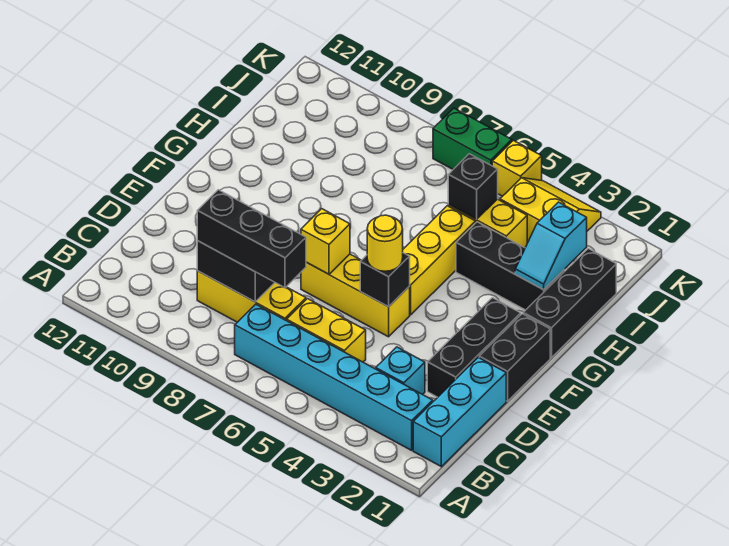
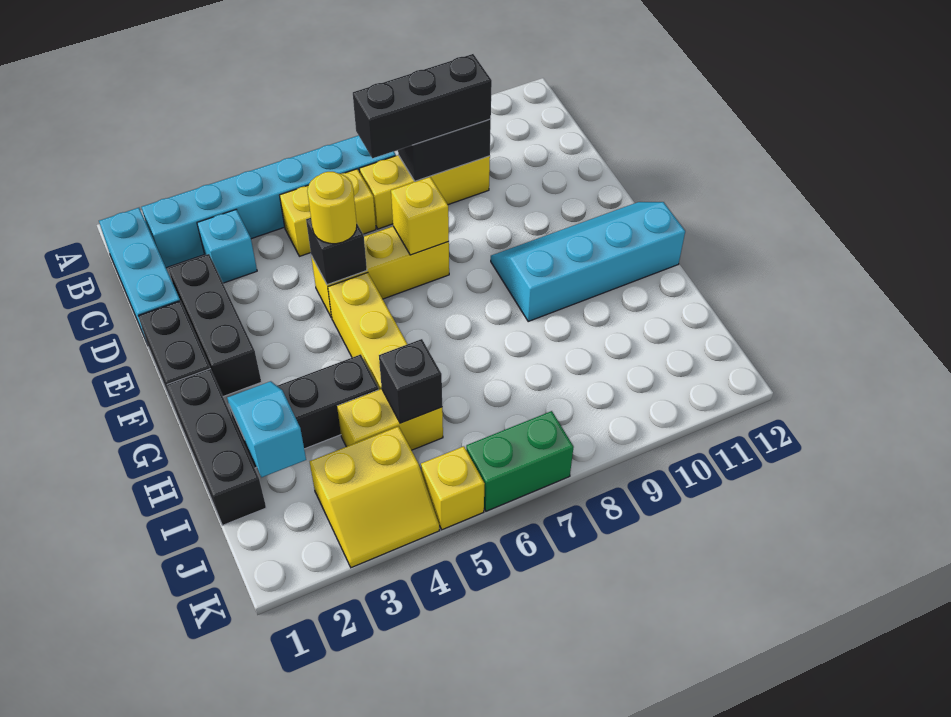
none -> cyan slope F9:G12 level 1 top G

